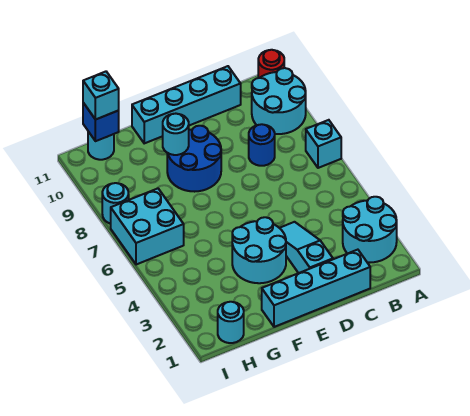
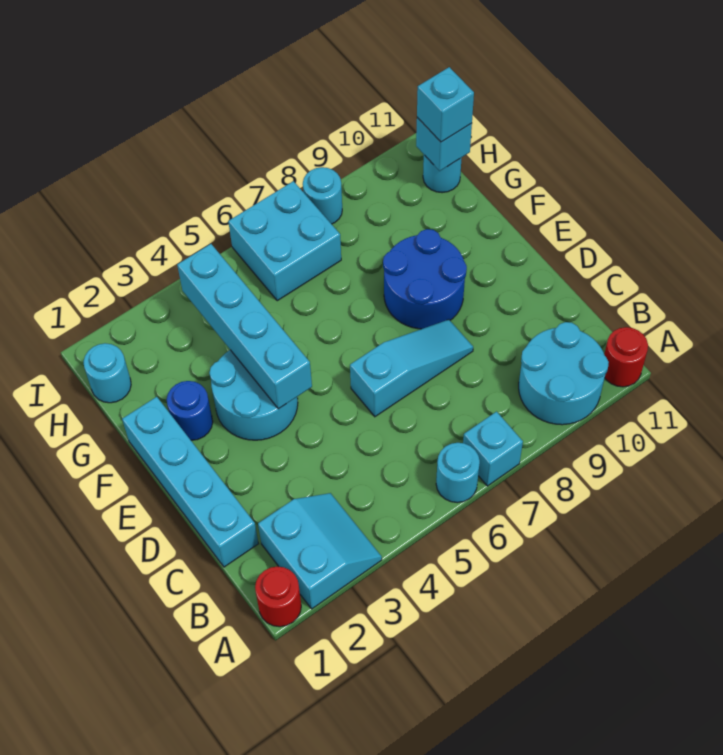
none -> red round brick A1 level 1
cyan round brick A2:B3 level 1 -> cyan slope A2:B3 level 1 top 2
blue round brick C8 level 1 -> blue round brick F2 level 1
cyan brick C11:F11 level 1 -> cyan brick E4:H4 level 2
cyan slope D2:D4 level 1 top 2 -> cyan slope D6:D8 level 1 top 6
cyan round brick F9 level 2 -> cyan round brick A6 level 1
blue brick H11 level 2 -> cyan brick H11 level 2

